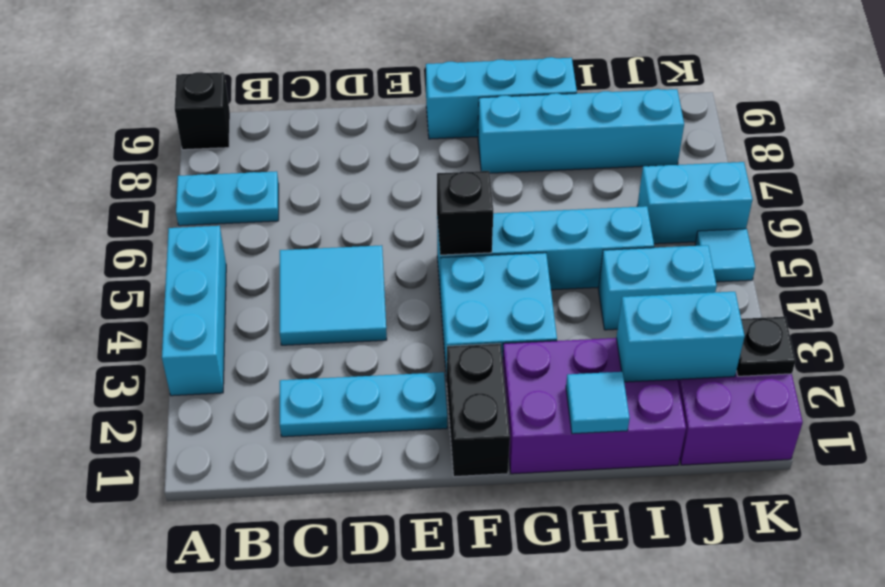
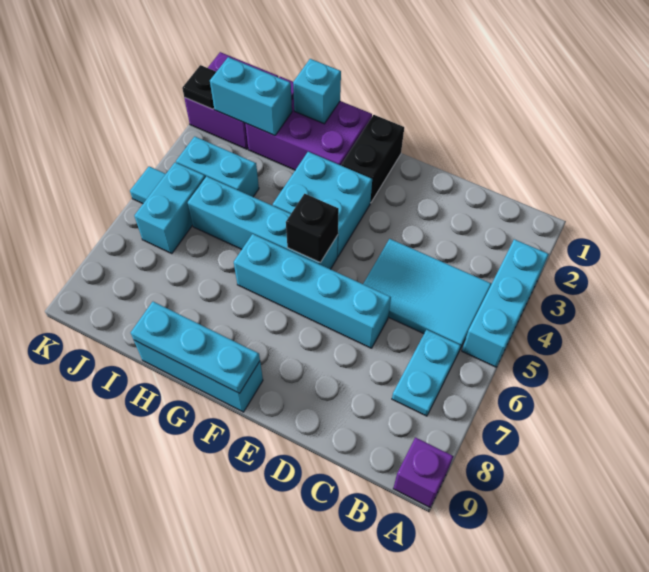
cyan plate A7:B7 level 1 -> cyan plate B6:B7 level 1
black brick A9 level 1 -> purple brick A9 level 1
cyan plate C2:E2 level 1 -> cyan plate F9:H9 level 2
cyan tile C4:D5 level 1 -> cyan tile B4:D5 level 1
cyan brick G8:J8 level 1 -> cyan brick D6:G6 level 1
cyan tile H1 level 2 -> cyan brick H1 level 2
cyan brick J6:K6 level 1 -> cyan brick J5:J6 level 1

